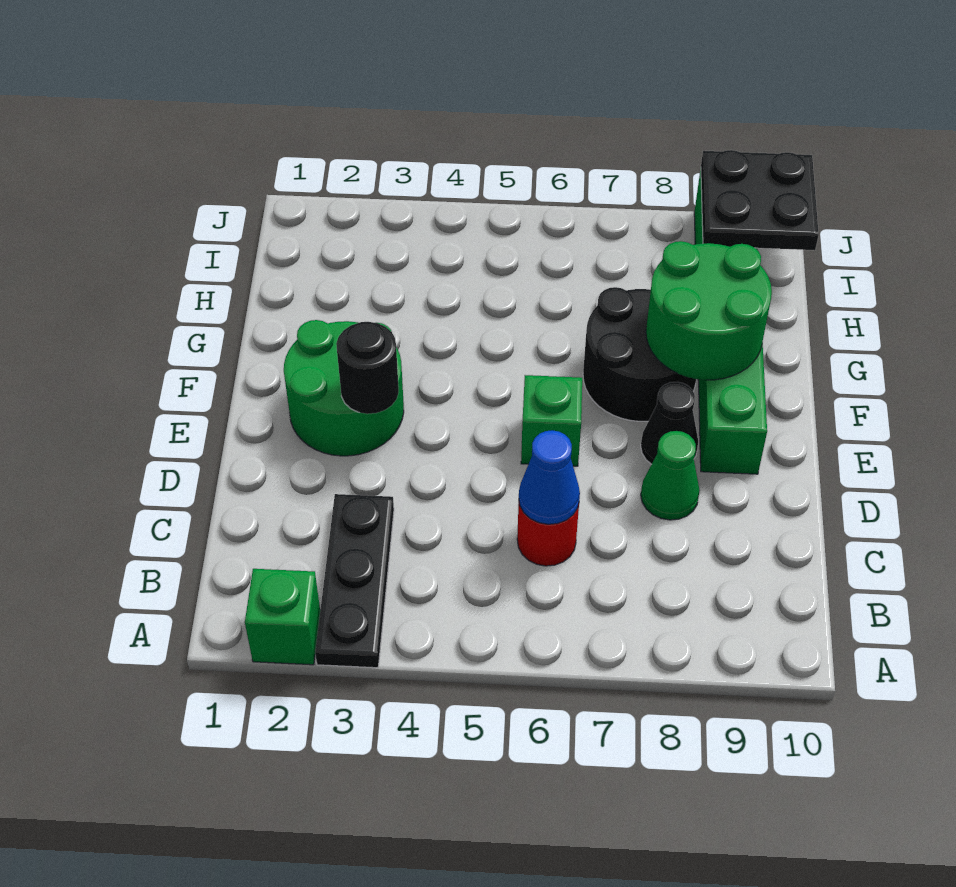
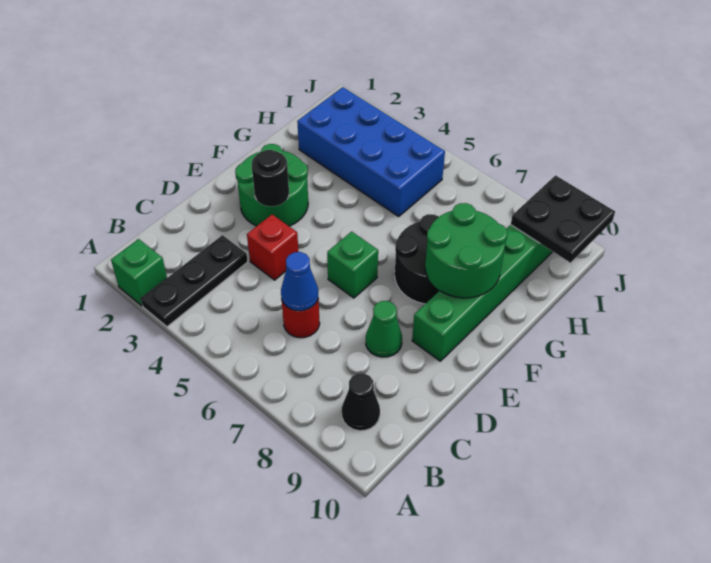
none -> red brick D4 level 1
black cone E8 level 1 -> black cone B9 level 1
none -> blue brick H2:I5 level 1

